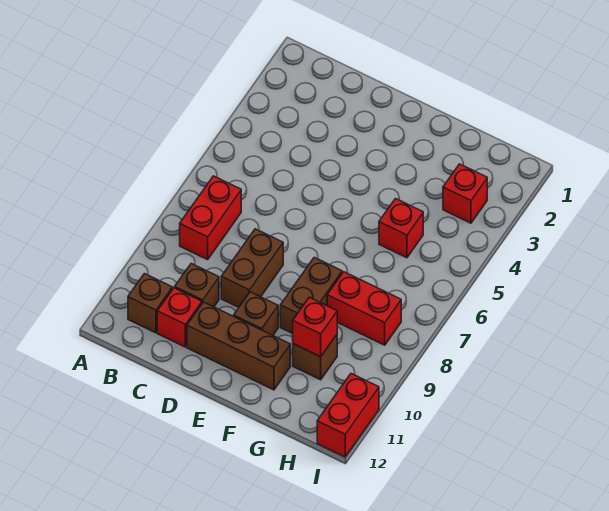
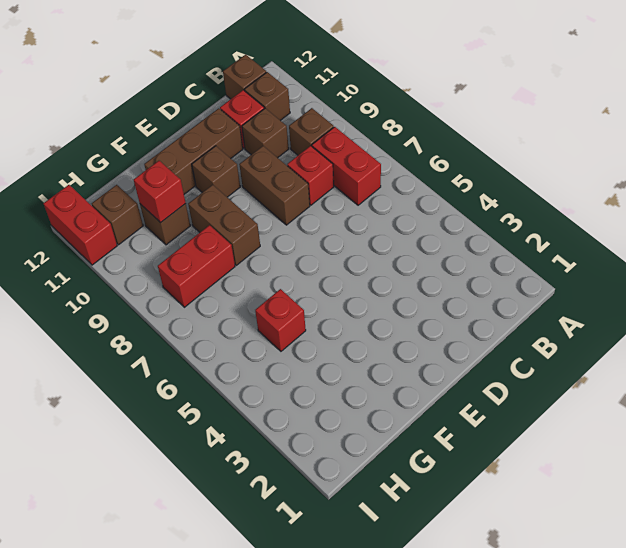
none -> brown brick B9 level 1
none -> brown brick B12 level 1
red brick H3 level 1 -> red brick C8 level 1
none -> brown brick H11 level 1

